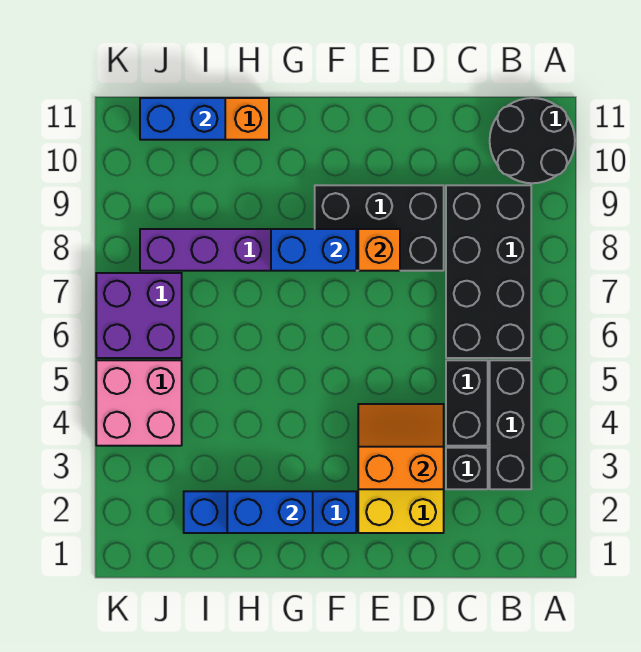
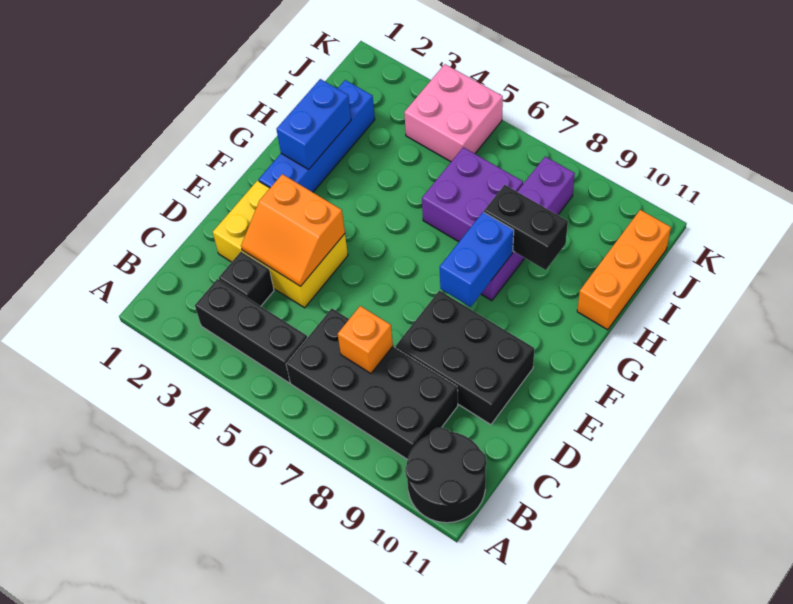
black brick C4:C5 level 1 -> black brick H8:H9 level 2
orange slope D3:E4 level 2 top 3 -> orange slope D3:E4 level 2 top E
black brick D8:F9 level 1 -> black brick D8:E10 level 1
orange brick E8 level 2 -> orange brick C7 level 2
blue brick I11:J11 level 2 -> none
purple brick J6:K7 level 1 -> purple brick H6:I7 level 1

